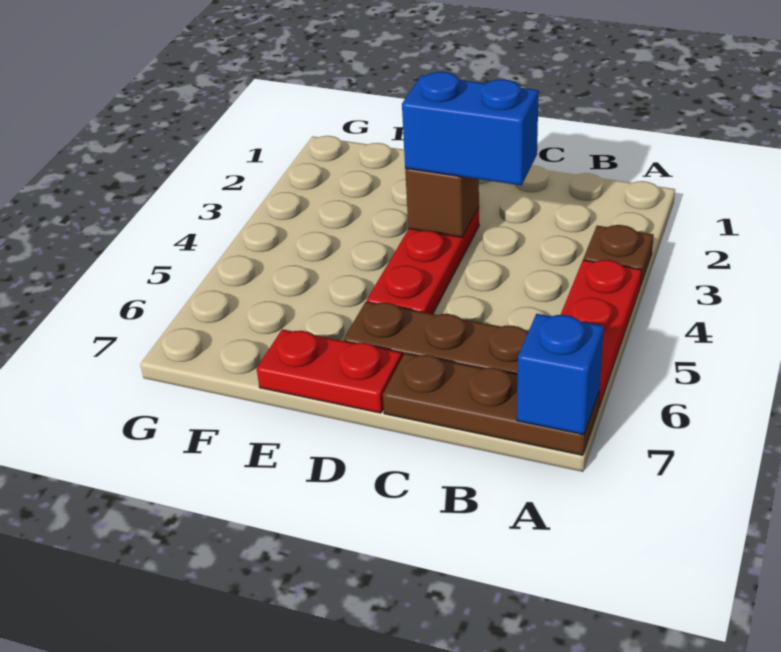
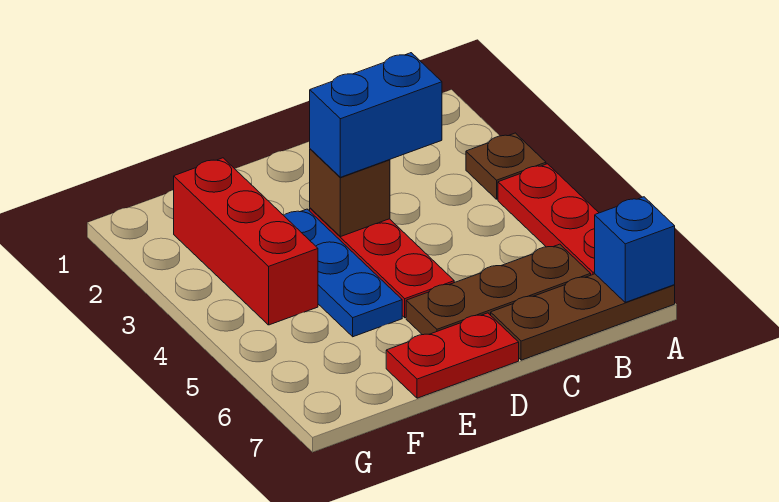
none -> blue plate E3:E5 level 1
none -> red brick F2:F4 level 1

